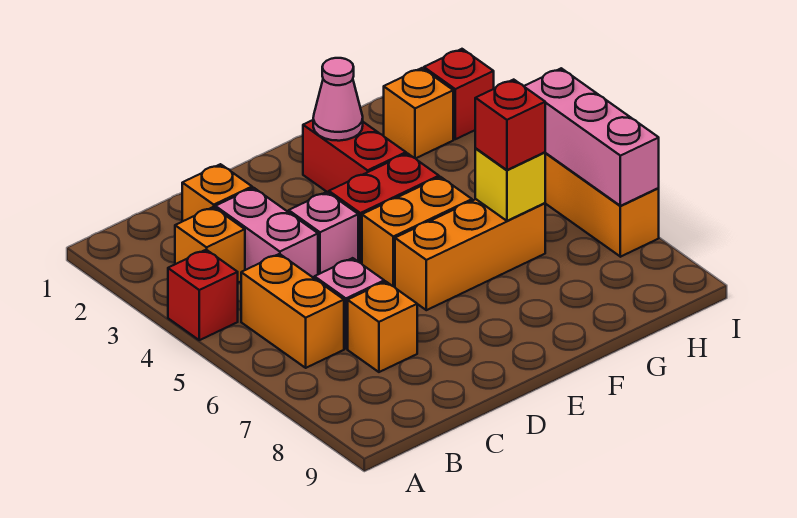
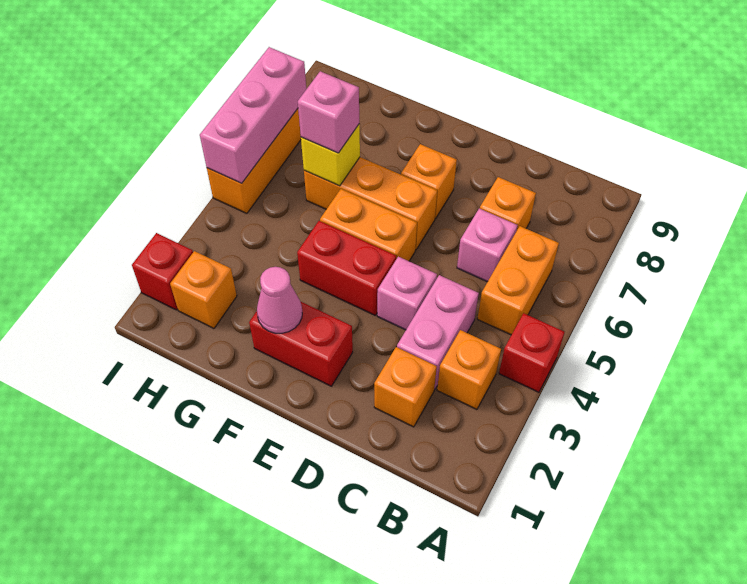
none -> orange brick E7 level 1
red brick F2:F3 level 1 -> red brick E2:F2 level 1
red brick G6 level 3 -> pink brick G6 level 3

